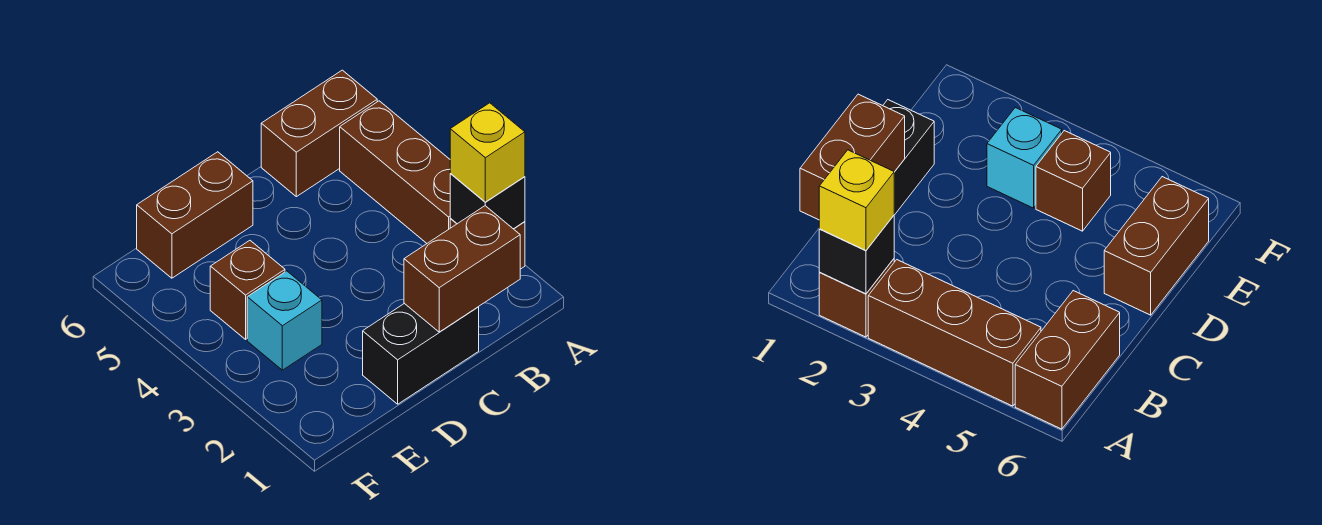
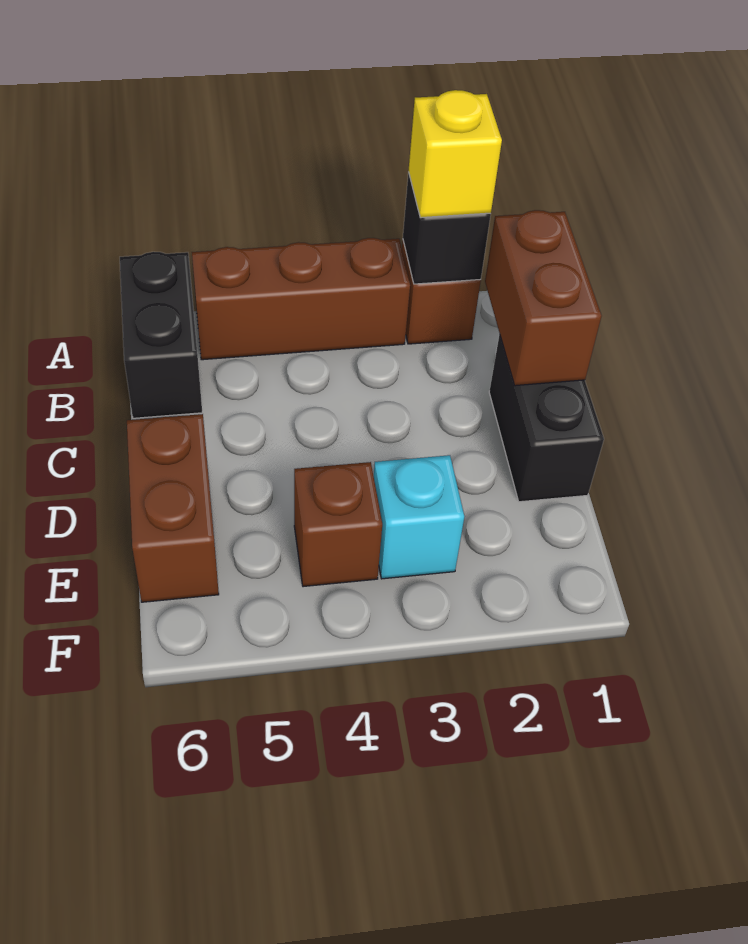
brown brick A6:B6 level 1 -> black brick A6:B6 level 1

